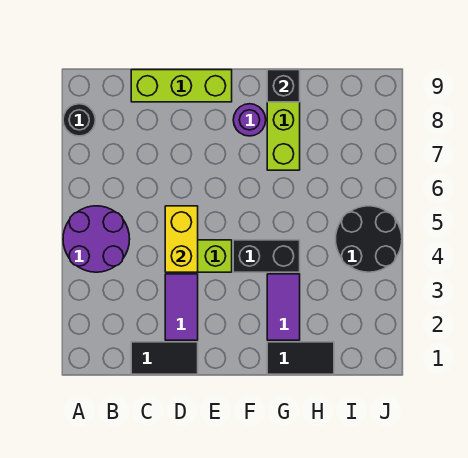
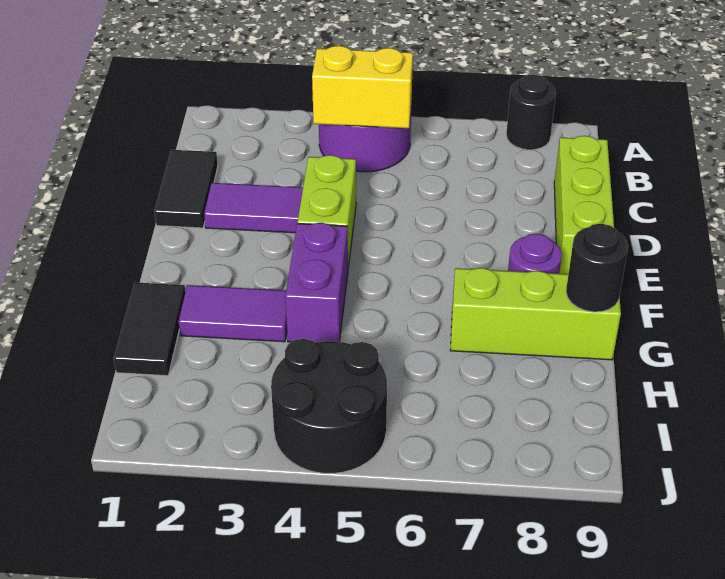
yellow brick D4:D5 level 2 -> yellow brick B4:B5 level 2
black brick F4:G4 level 1 -> purple brick F4:G4 level 1
black brick G9 level 2 -> black round brick G9 level 2

